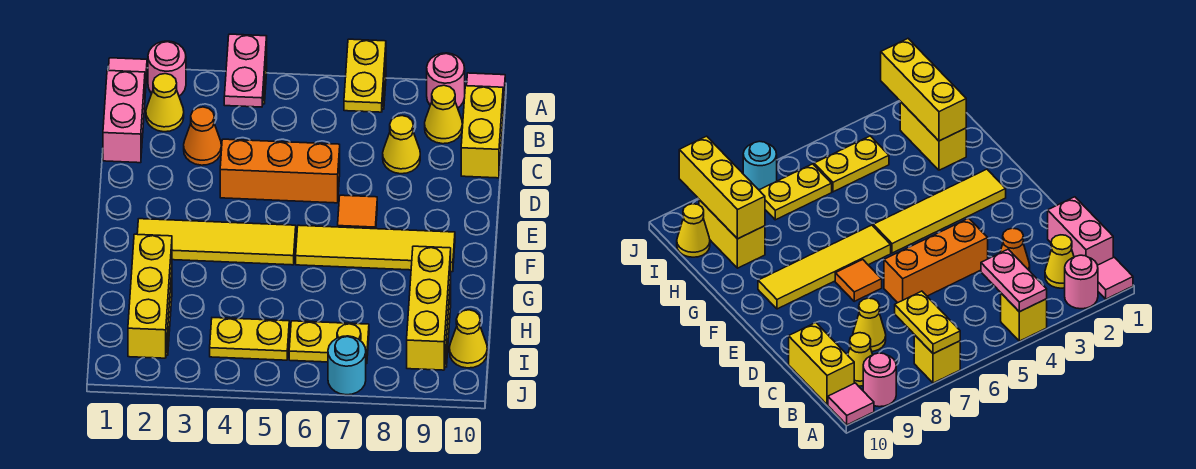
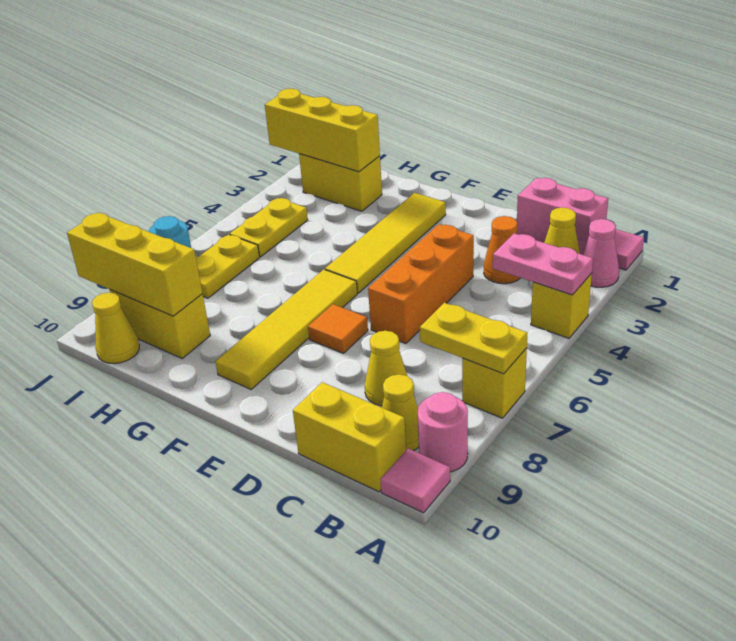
pink round brick A2 level 1 -> pink cone A2 level 1

